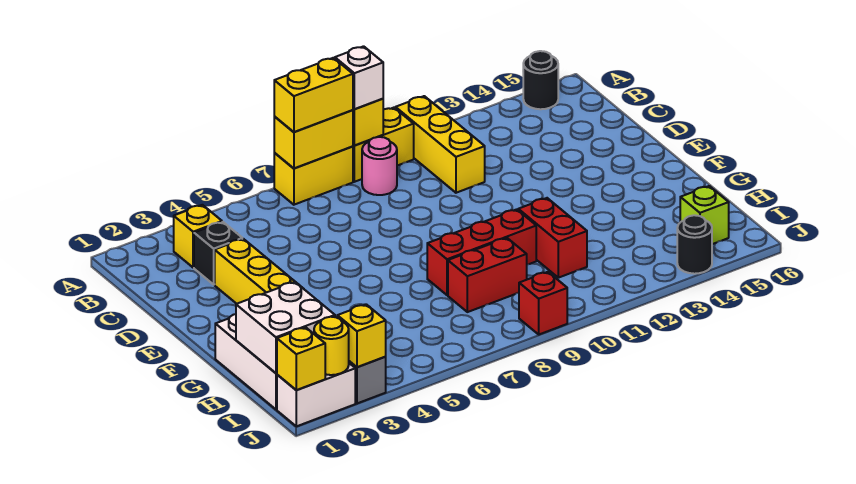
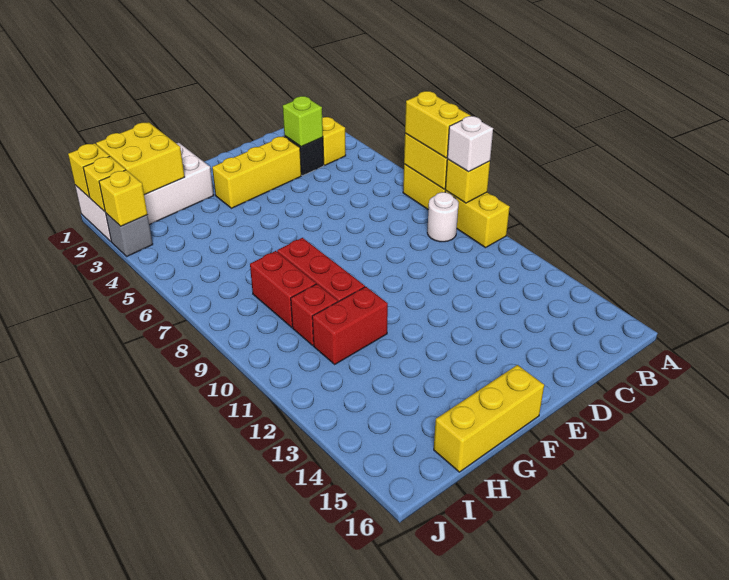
yellow brick A11:C11 level 1 -> yellow brick F16:H16 level 1
black round brick A15 level 1 -> none
pink round brick B9 level 1 -> white round brick B9 level 1
white brick H1:I2 level 2 -> yellow brick H1:I2 level 2
lime brick I15 level 1 -> lime brick C3 level 2
yellow round brick J2 level 2 -> yellow brick J2 level 2
red brick J9 level 1 -> red brick H10 level 1
black round brick J14 level 1 -> none

